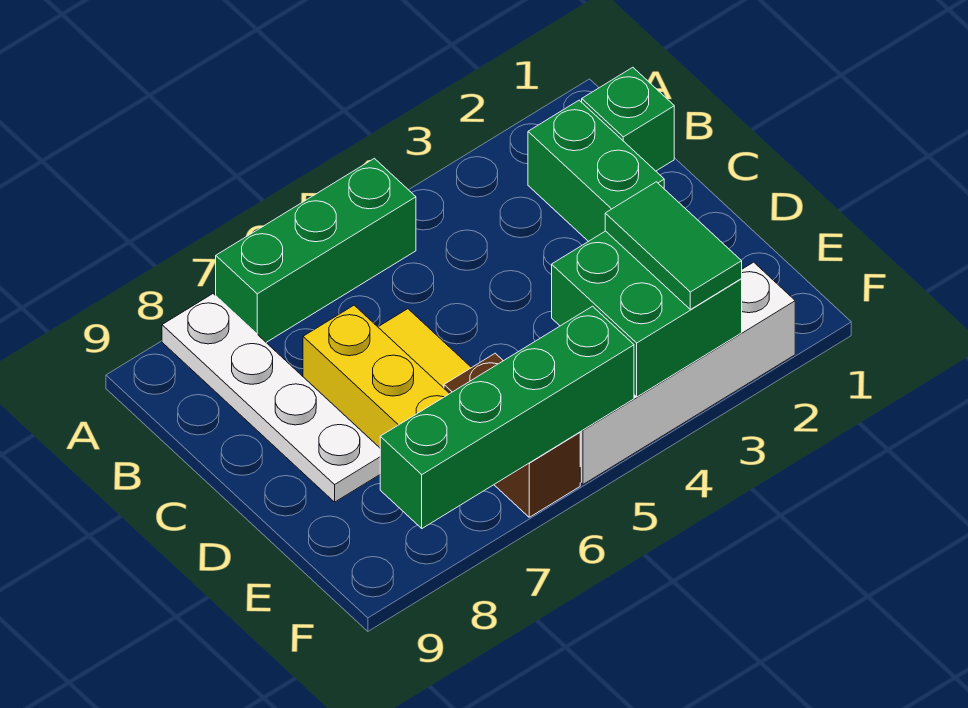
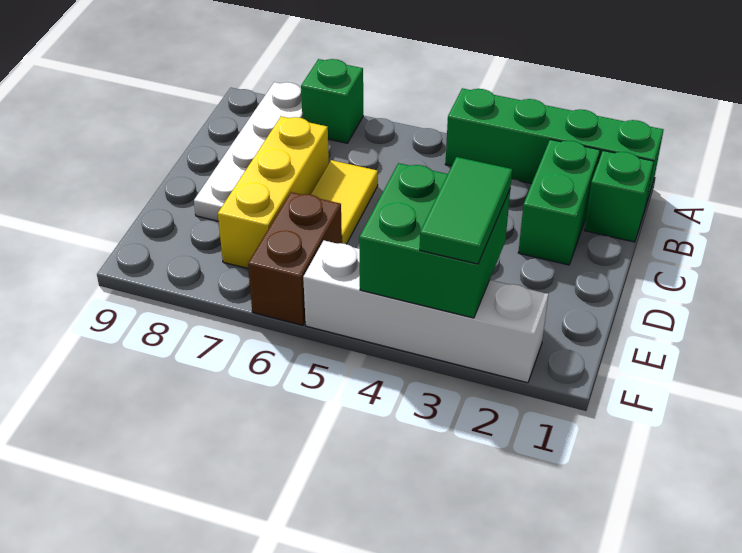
green brick A5:A7 level 1 -> green brick A7 level 1
green brick F5:F8 level 2 -> green brick A1:A4 level 1

